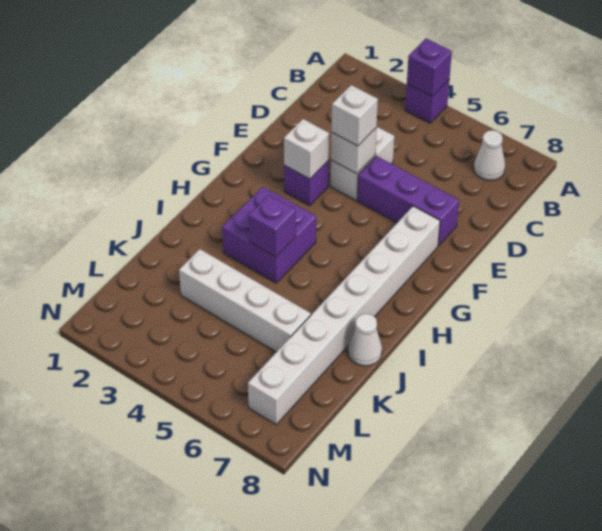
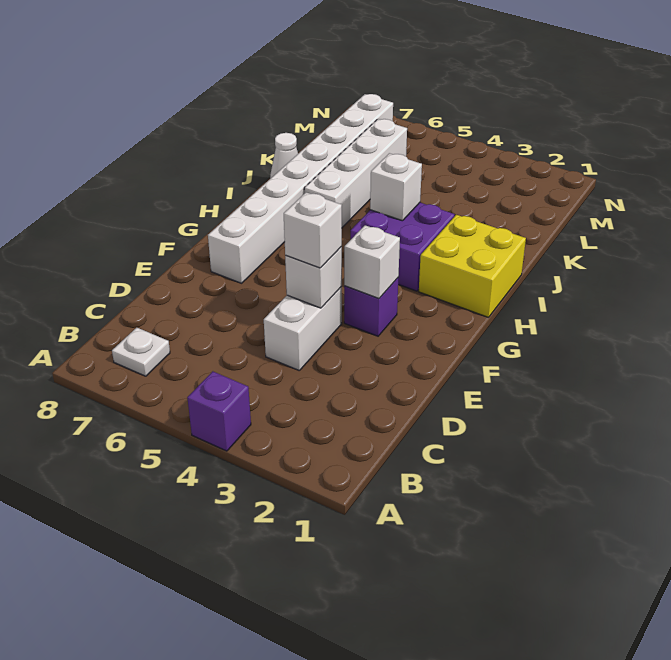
purple brick A4 level 2 -> none
white cone B7 level 1 -> white plate B7 level 1
purple brick E5:E7 level 1 -> none
none -> yellow brick H1:I2 level 1
purple brick I4 level 2 -> white brick I4 level 2
white brick K3:K6 level 1 -> white brick I6:L6 level 1

